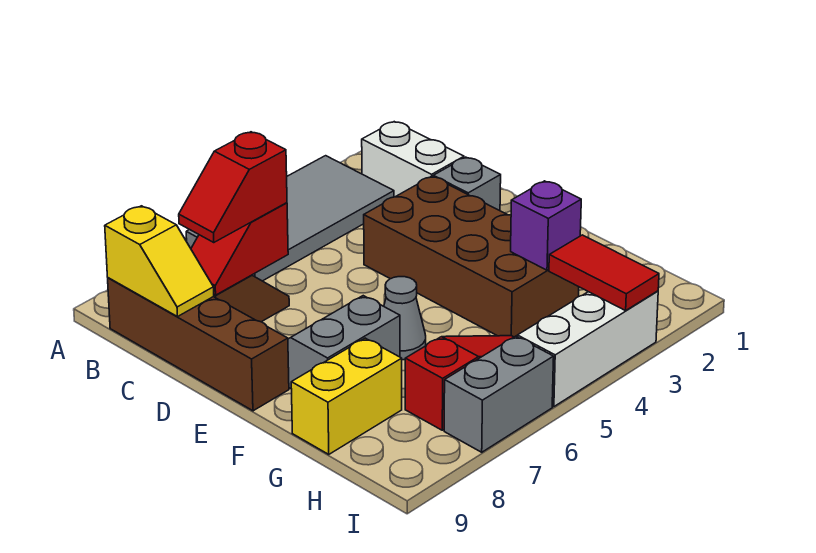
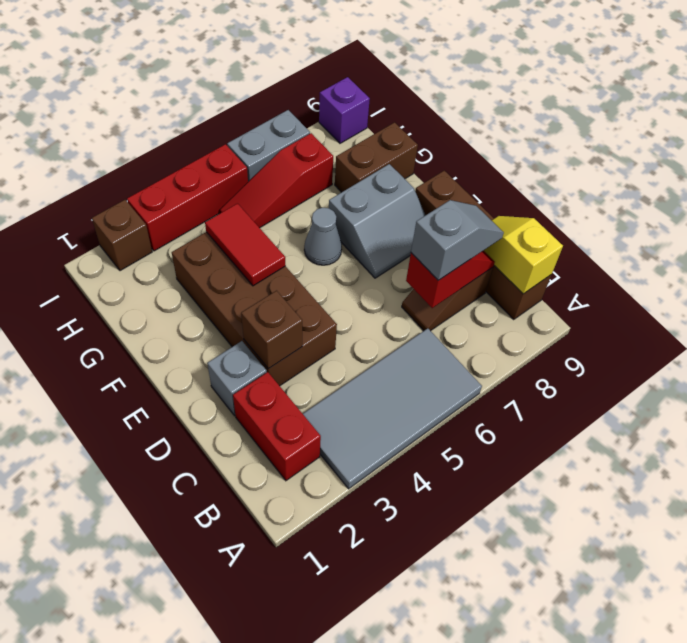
white brick B2:C2 level 1 -> red brick B2:C2 level 1
red slope C7:C8 level 3 top 7 -> grey slope C7:C8 level 3 top 7
none -> brown brick D3 level 2
purple brick G3 level 2 -> purple brick I9 level 1
yellow brick G8:G9 level 1 -> brown brick G8:G9 level 1
red tile H3:I3 level 2 -> red tile F4:G4 level 2
none -> brown brick I2 level 1
white brick I3:I5 level 1 -> red brick I3:I5 level 1

